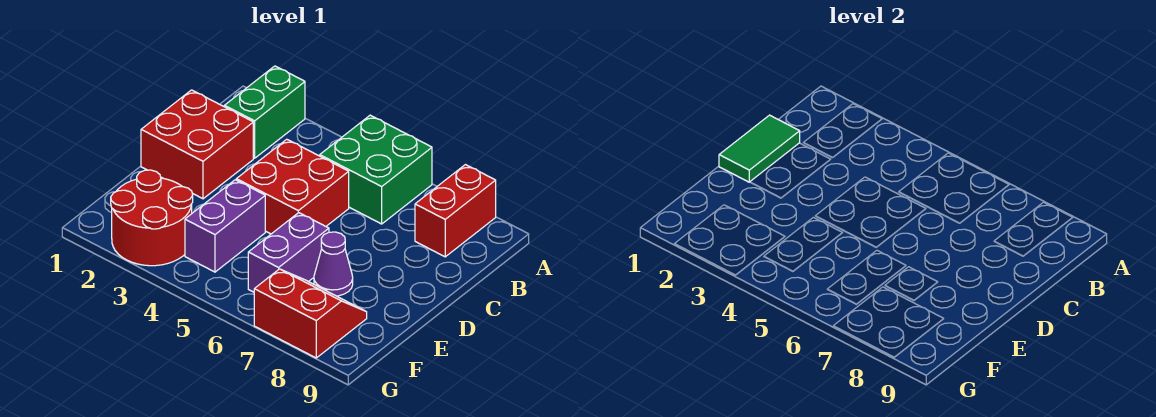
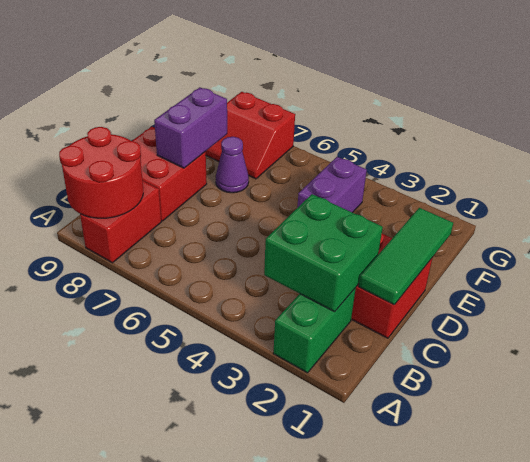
green brick A5:B6 level 1 -> green brick B2:C3 level 2
green tile C1:D1 level 2 -> green tile C1:E1 level 2
red brick C4:D5 level 1 -> red brick C8:D9 level 1
purple brick E6:F6 level 1 -> purple brick D8:E8 level 2
red round brick F2:G3 level 1 -> red round brick A8:B9 level 2

